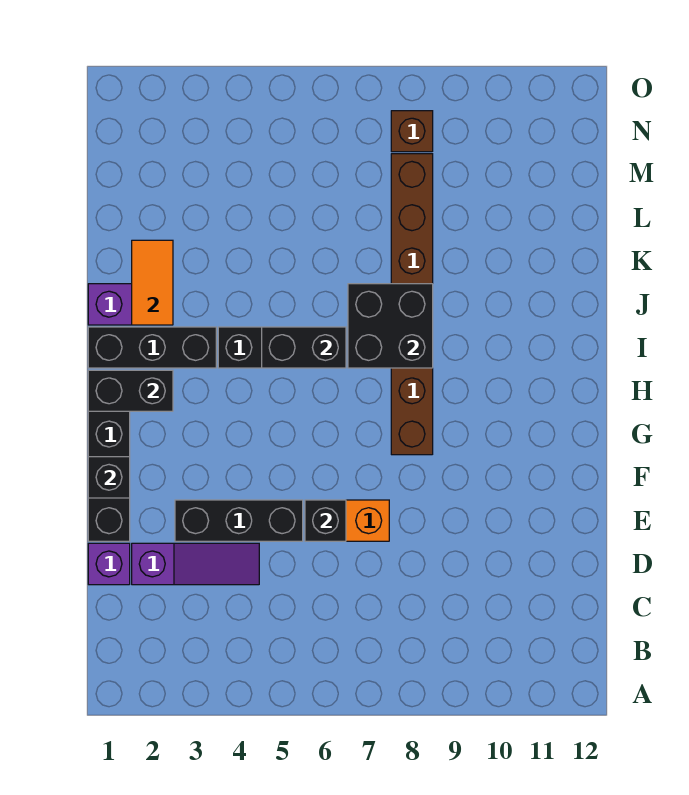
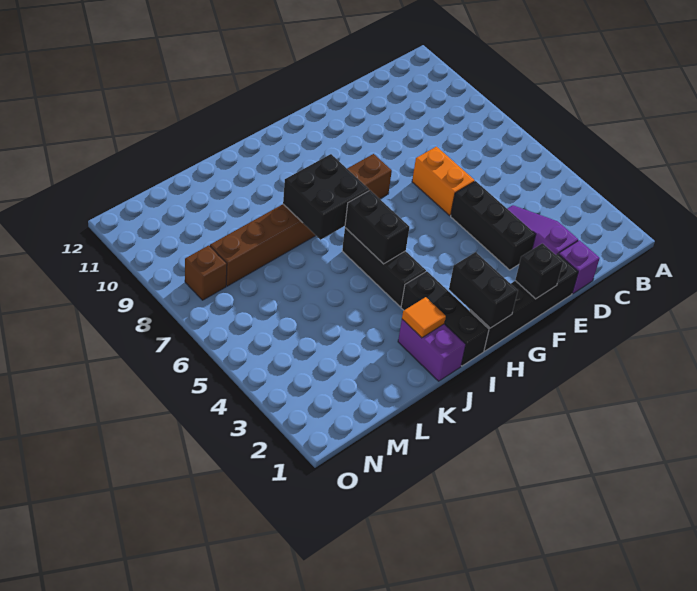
black brick E6 level 2 -> none
orange tile J2:K2 level 2 -> orange tile J2 level 2

